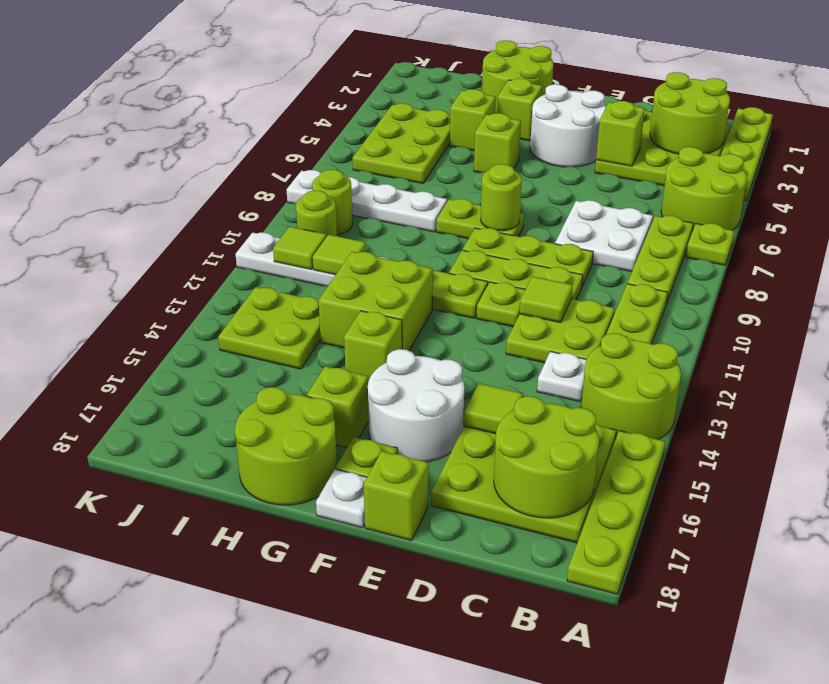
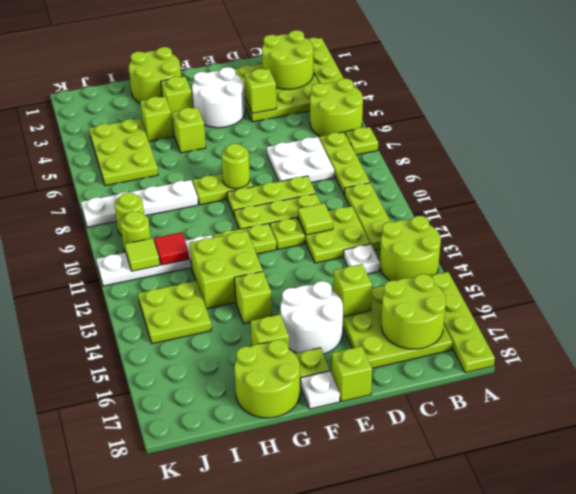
lime tile D15 level 2 -> lime brick D15 level 2
lime tile I11 level 2 -> red tile I11 level 2

